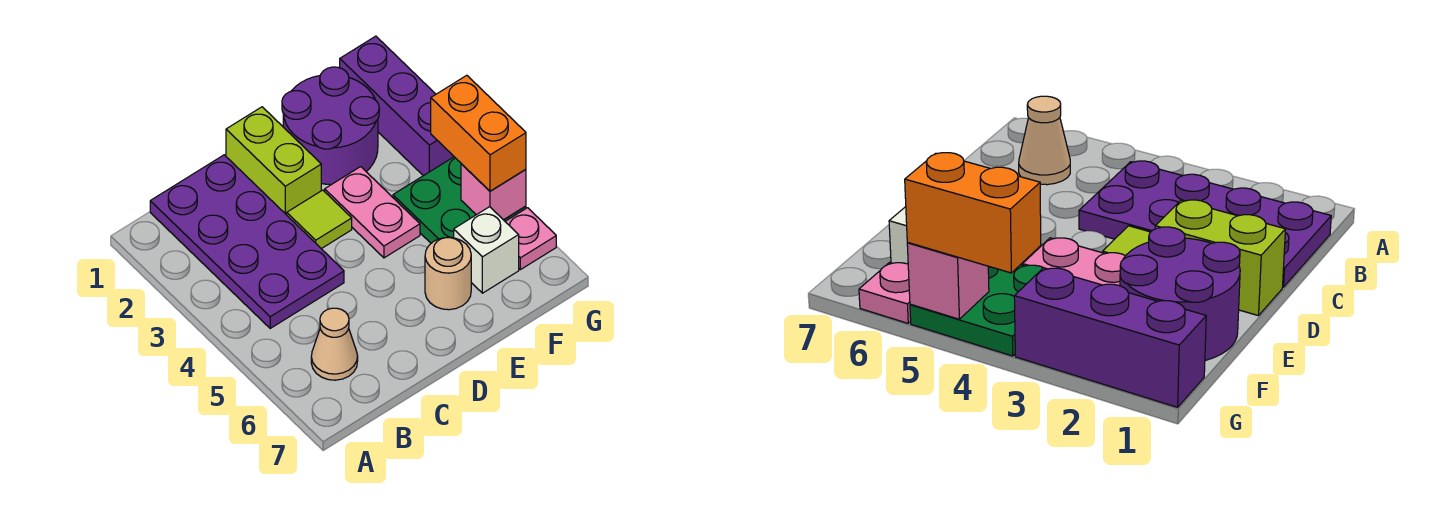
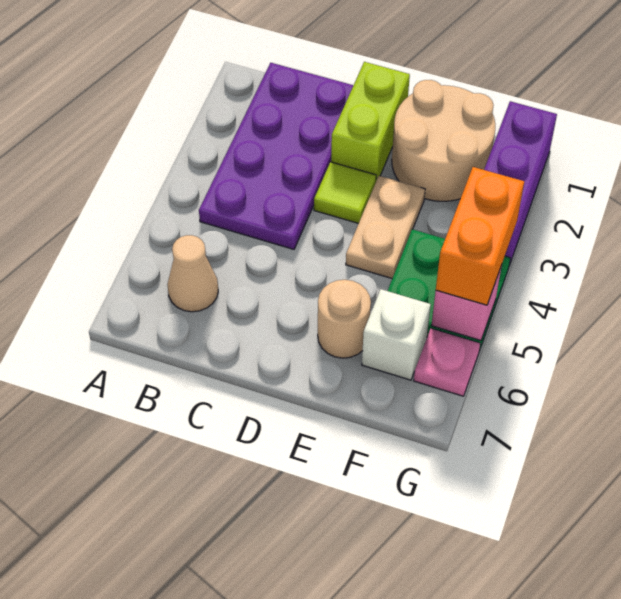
purple round brick E1:F2 level 1 -> tan round brick E1:F2 level 1
pink plate E3:E4 level 1 -> tan plate E3:E4 level 1

